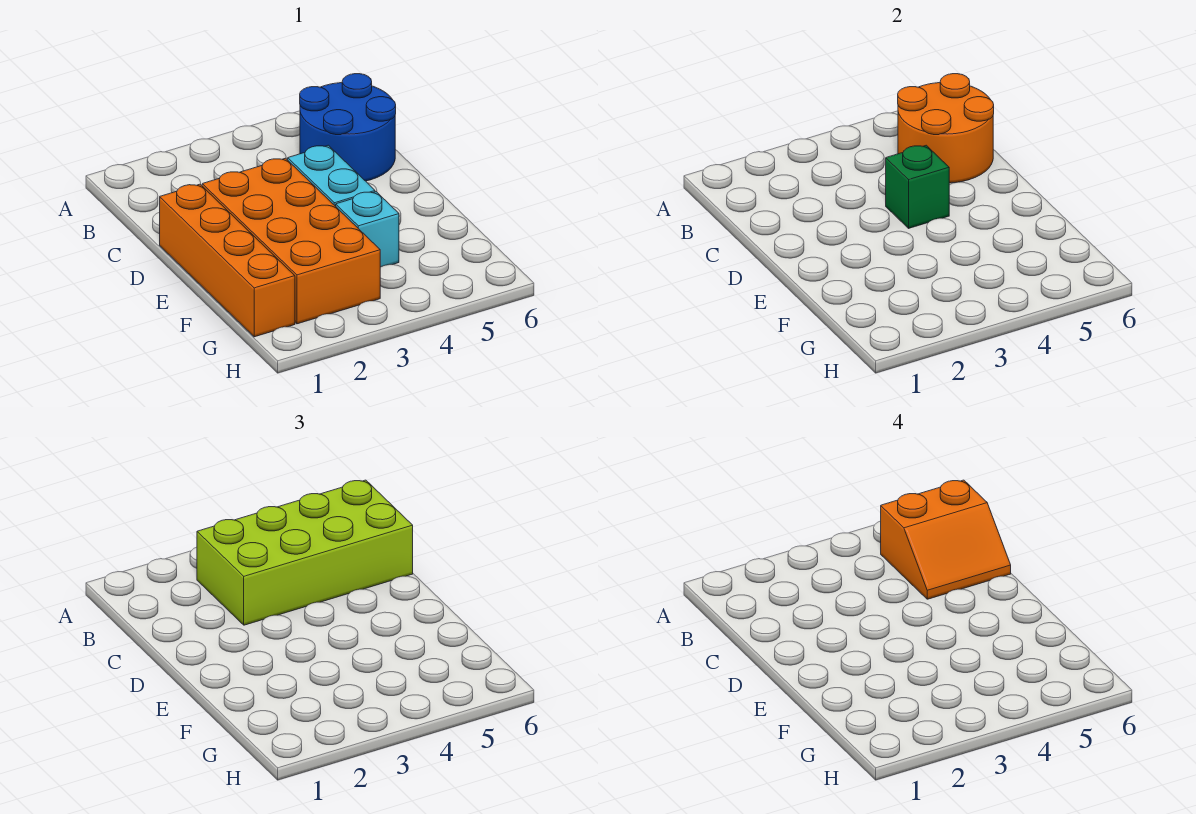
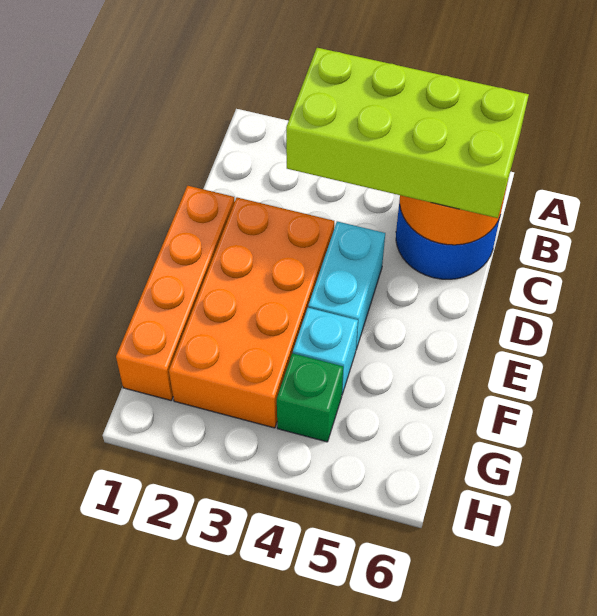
orange slope B5:C6 level 4 top B -> none
green brick D4 level 2 -> green brick G4 level 1

